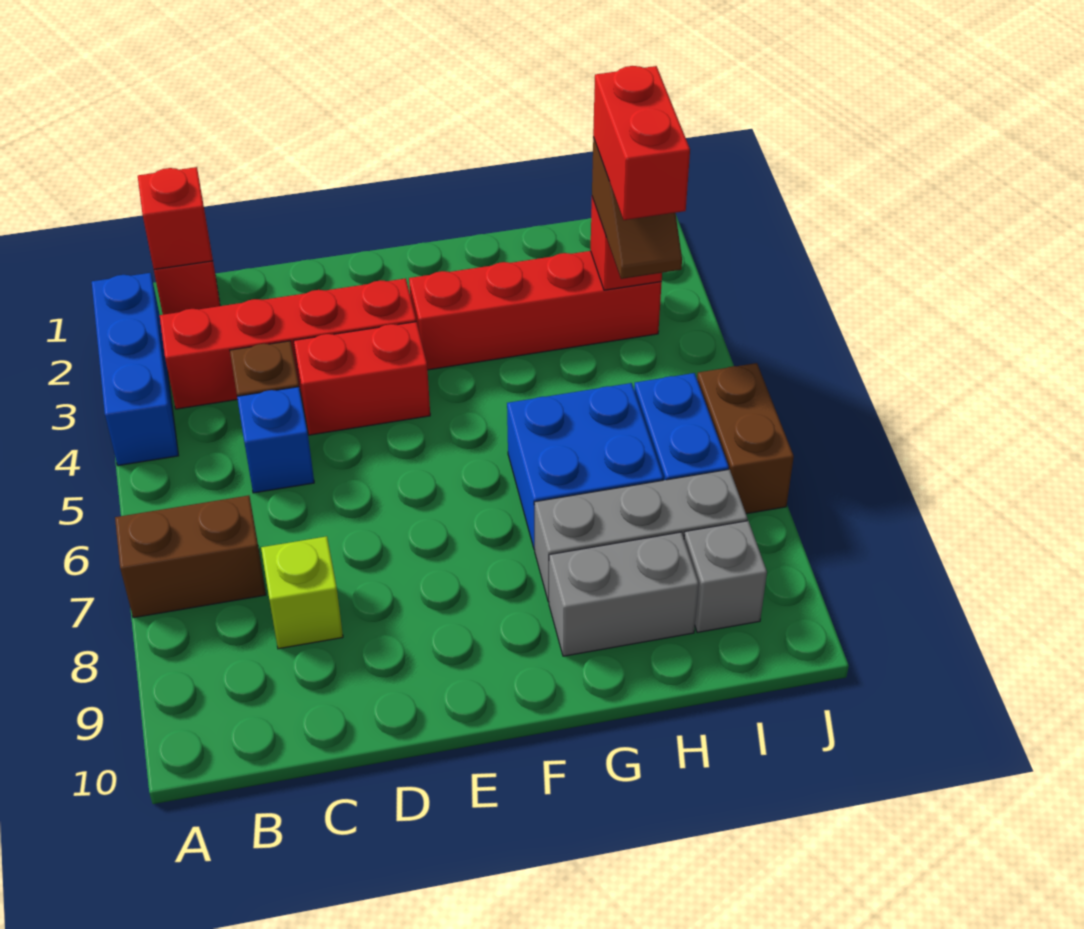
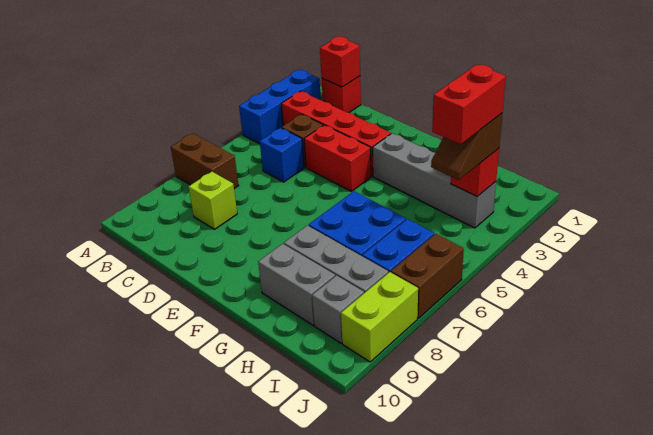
red brick F3:I3 level 1 -> grey brick F3:I3 level 1
none -> lime brick J8:J9 level 1

